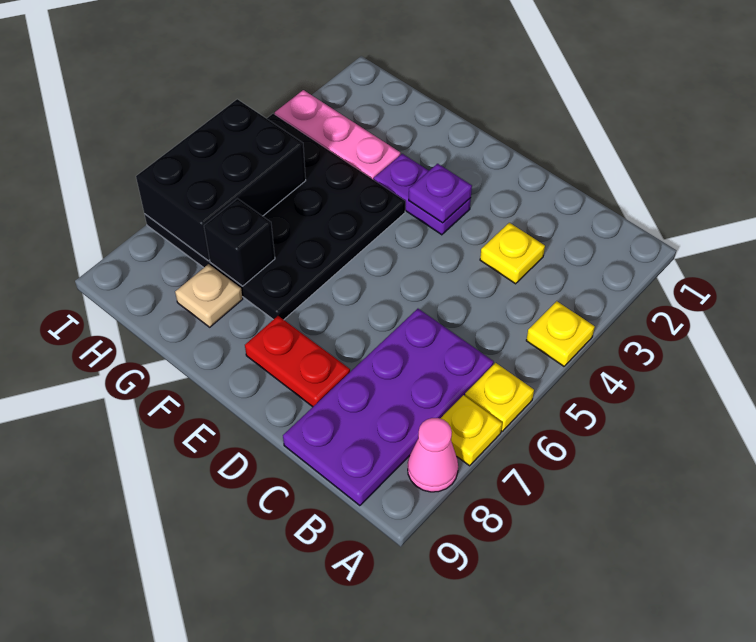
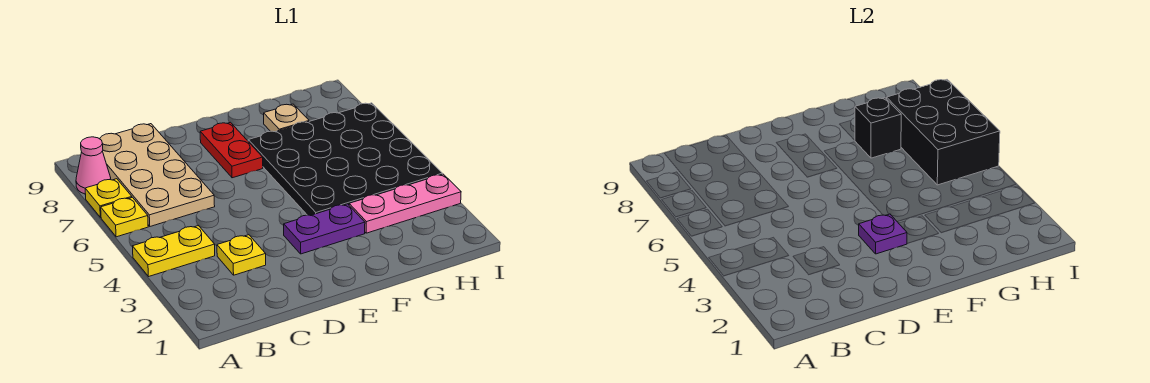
yellow plate A4 level 1 -> yellow plate A4:B4 level 1
purple plate B6:C9 level 1 -> tan plate B6:C9 level 1
red plate D8:E8 level 1 -> red plate E7:E8 level 1

